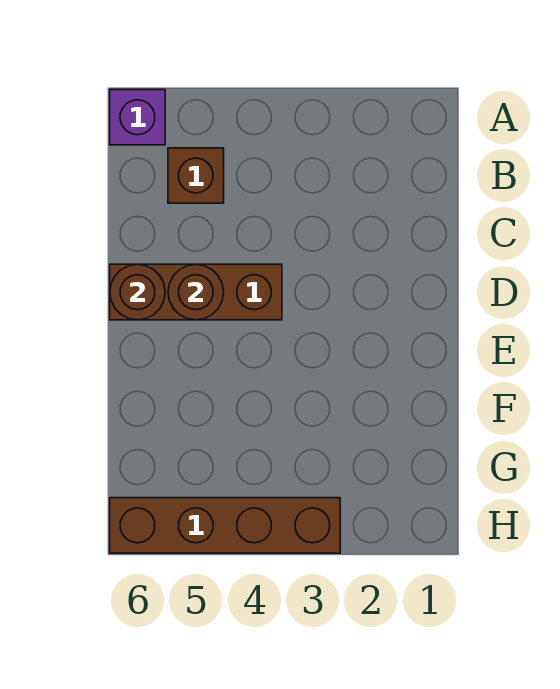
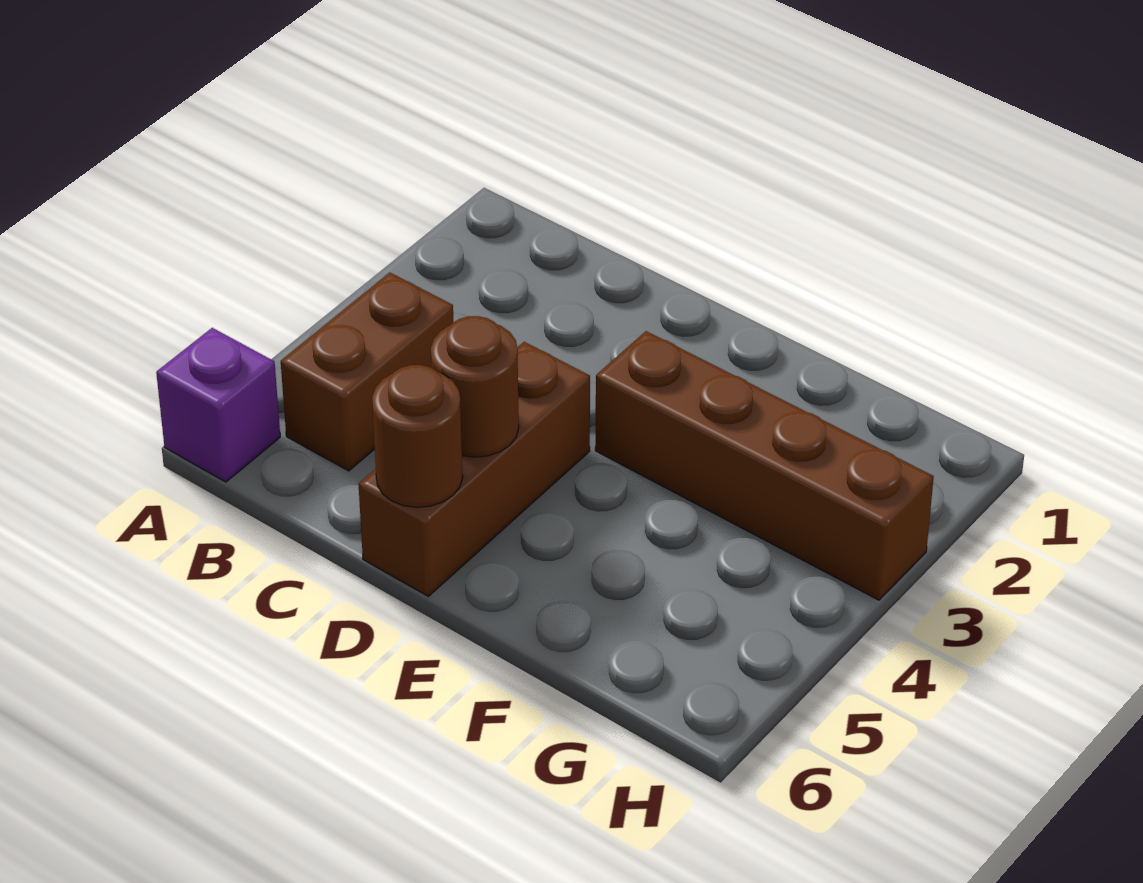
brown brick B5 level 1 -> brown brick B4:B5 level 1
brown brick H3:H6 level 1 -> brown brick E3:H3 level 1

